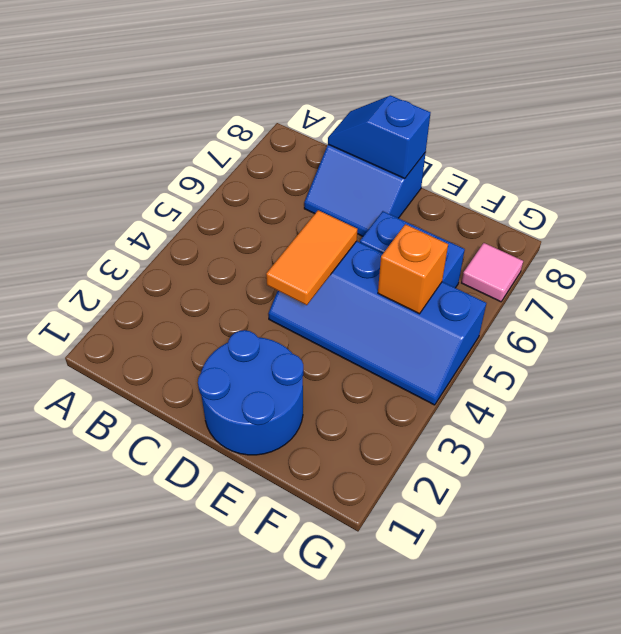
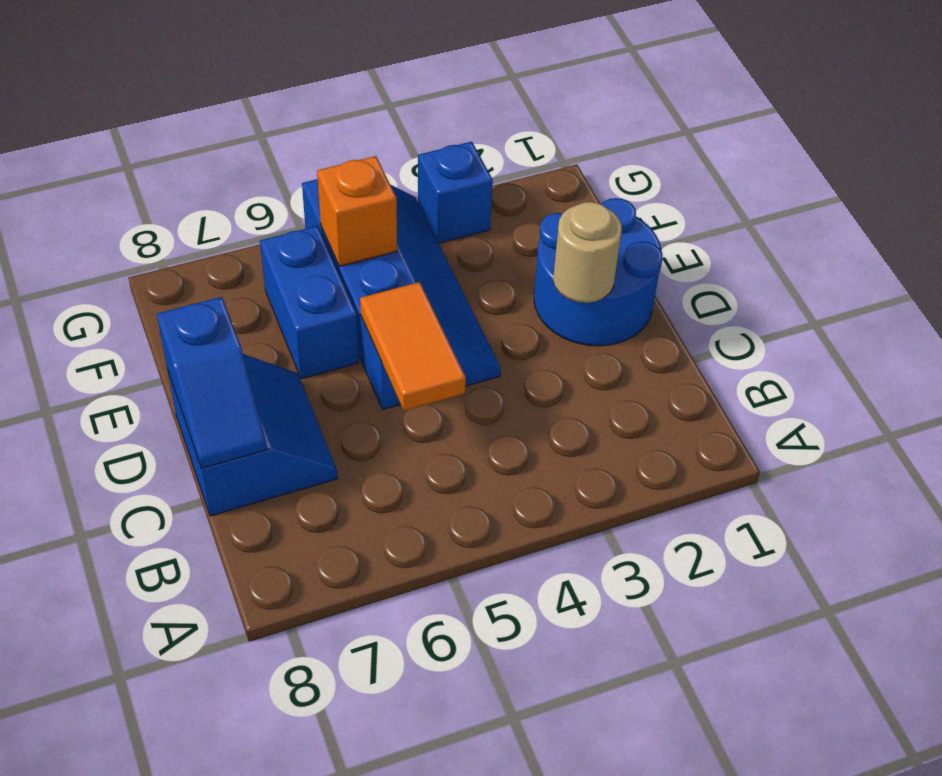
none -> tan round brick D2 level 2
orange tile D4:D5 level 2 -> orange tile C5:D5 level 2
none -> blue brick G3 level 1
pink tile G7 level 1 -> none

